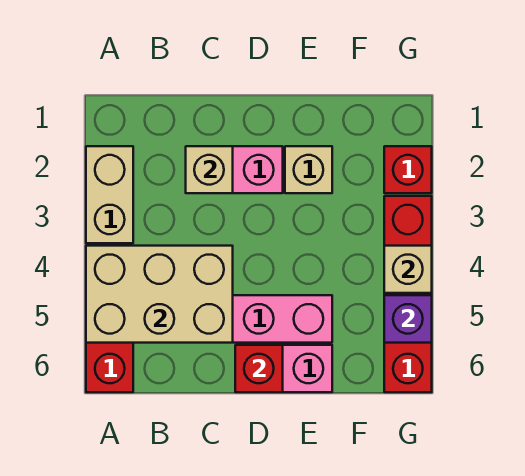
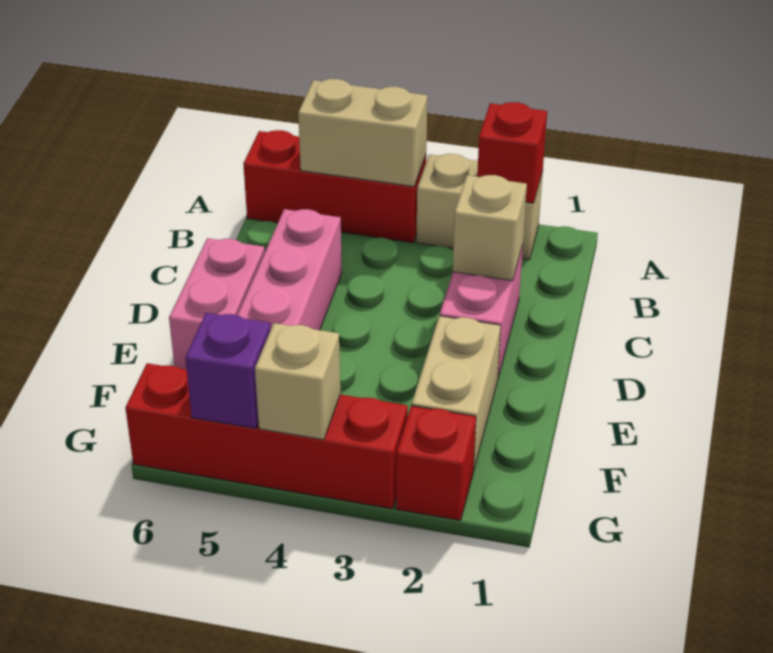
tan brick A4:C5 level 2 -> tan brick A4:A5 level 2
red brick D6 level 2 -> red brick A2 level 2
tan brick E2 level 1 -> tan brick E2:F2 level 1

